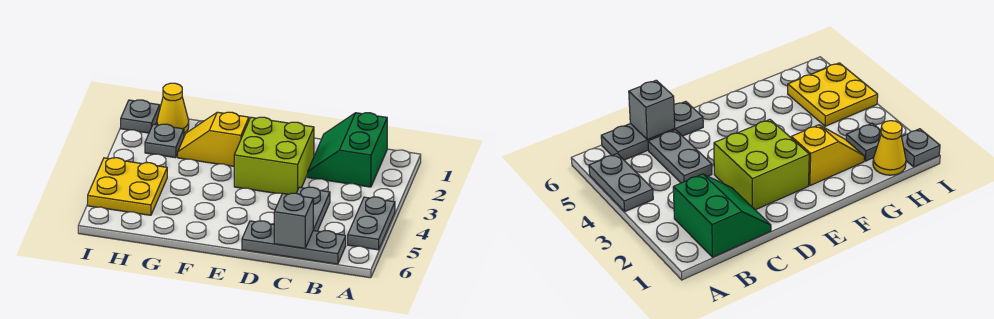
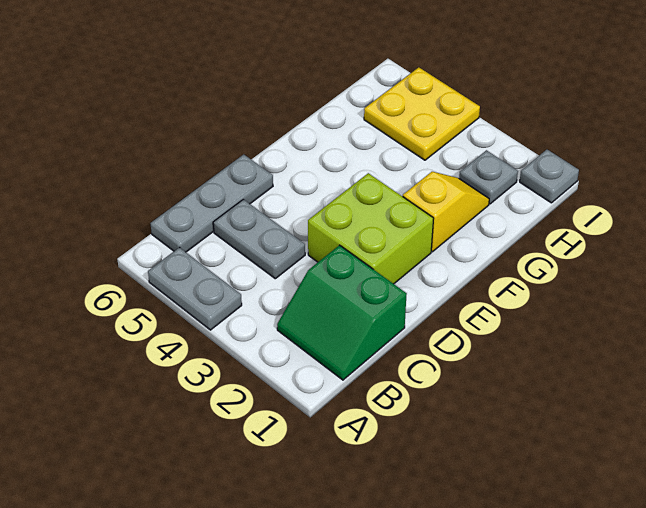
green slope B1:C2 level 1 top B -> green slope B1:C2 level 1 top C
grey brick C6 level 2 -> none
yellow cone H1 level 1 -> none

